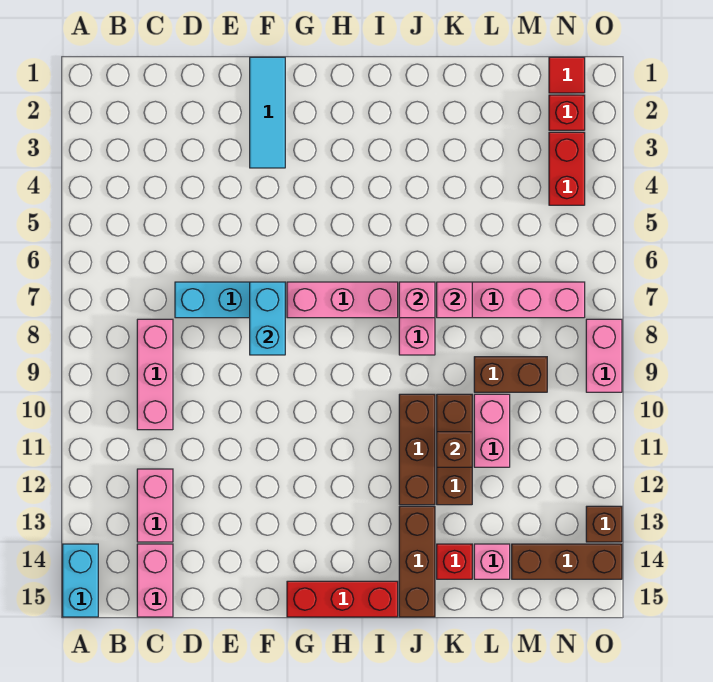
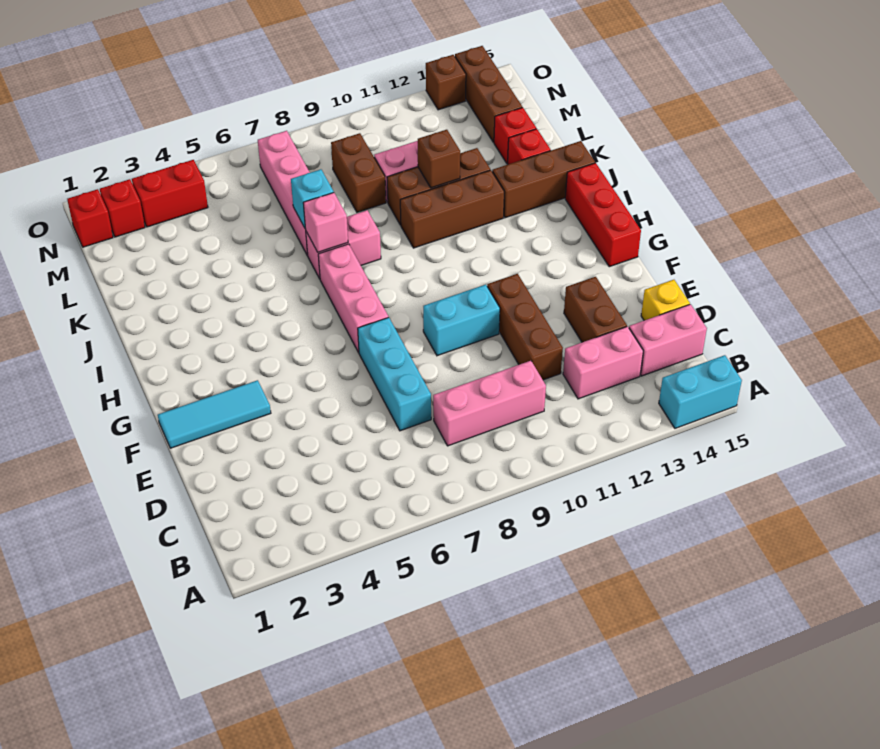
none -> brown brick D11:F11 level 1
none -> brown brick D13:E13 level 1
none -> yellow brick D15 level 1
cyan brick F7:F8 level 2 -> cyan brick F9:F10 level 1
pink brick K7 level 2 -> cyan brick K7 level 2
pink brick L14 level 1 -> red brick L14 level 1
red tile N1 level 1 -> red brick N1 level 1
pink brick O8:O9 level 1 -> none

